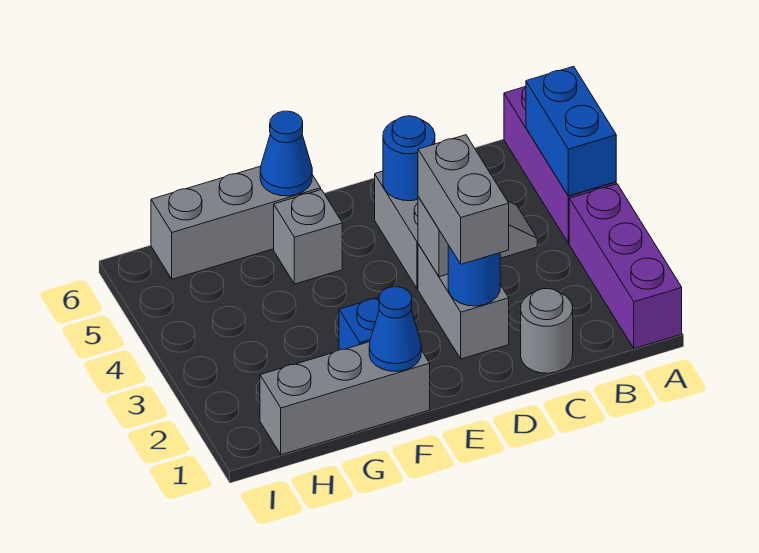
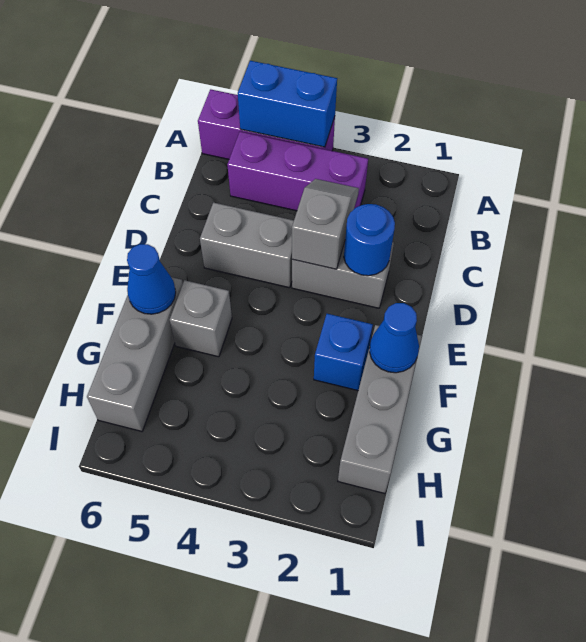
purple brick A1:A3 level 1 -> purple brick B3:B5 level 1
grey round brick C1 level 1 -> none
grey brick D2:D3 level 3 -> none
blue round brick D5 level 2 -> none

